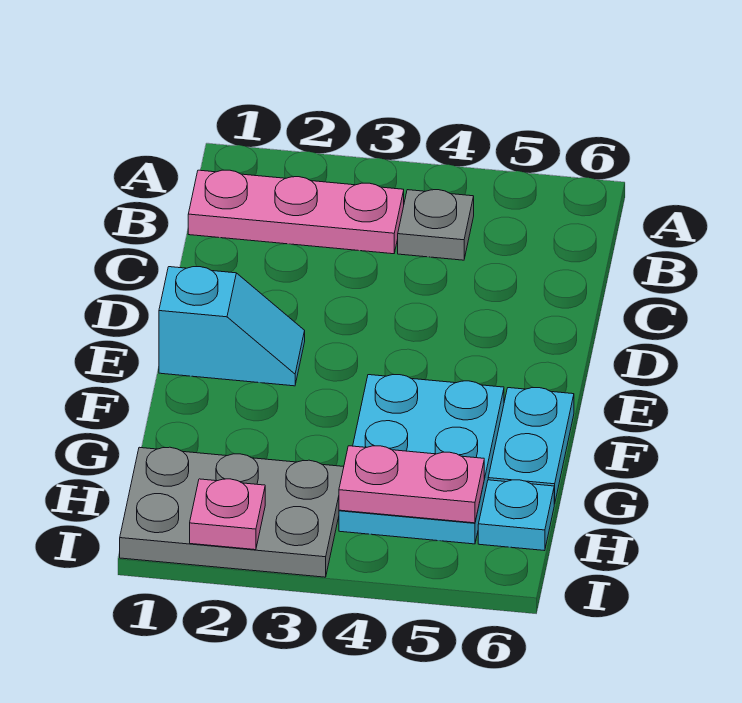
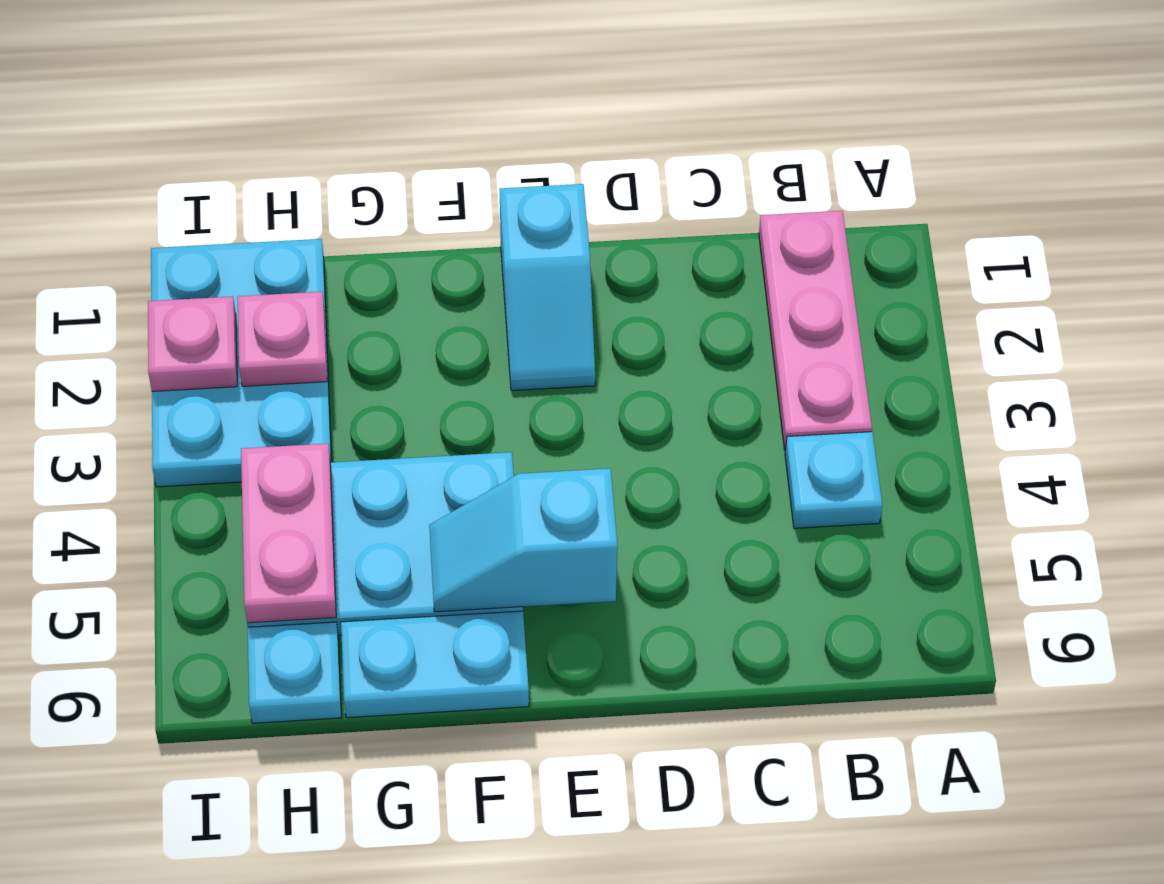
grey plate B4 level 1 -> cyan plate B4 level 1
none -> cyan slope E5:F5 level 2 top E
grey plate H1:I3 level 1 -> cyan plate H1:I3 level 1
none -> pink plate H2 level 2

